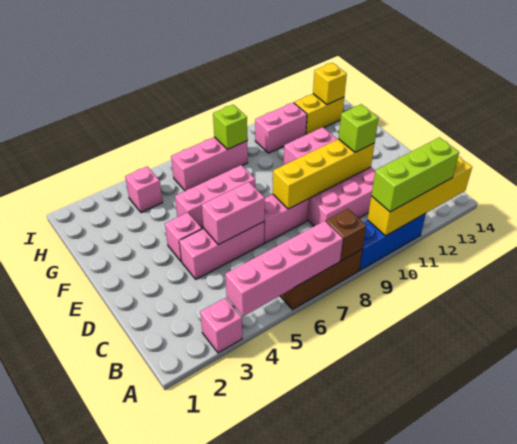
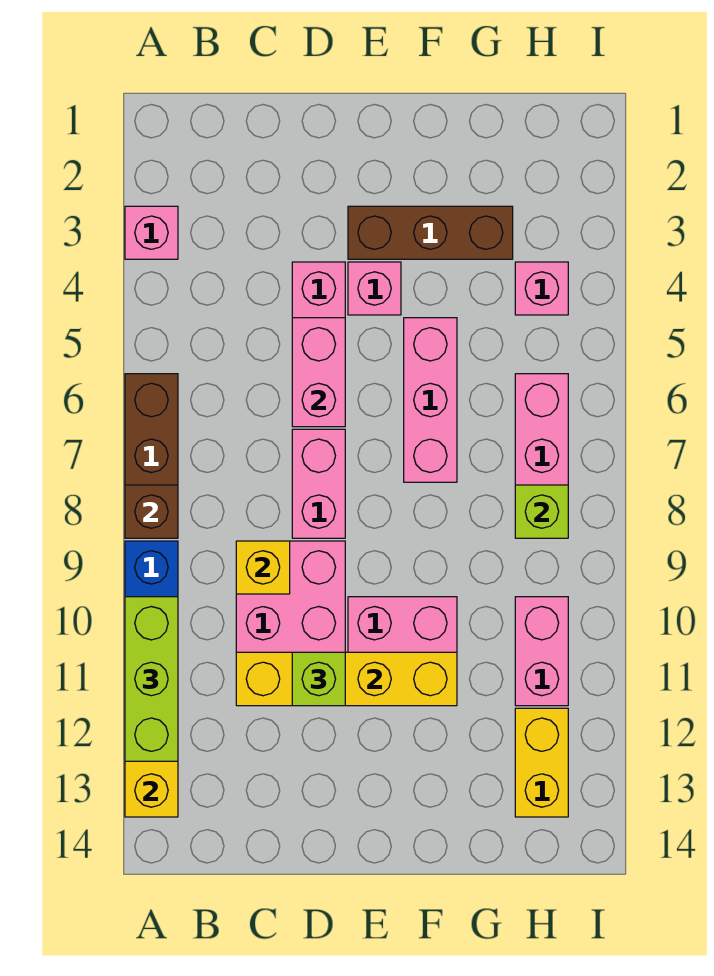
pink brick A4:A7 level 2 -> none
yellow brick D8:D11 level 2 -> yellow brick C11:F11 level 2
none -> brown brick E3:G3 level 1
yellow brick H13 level 2 -> yellow brick C9 level 2

